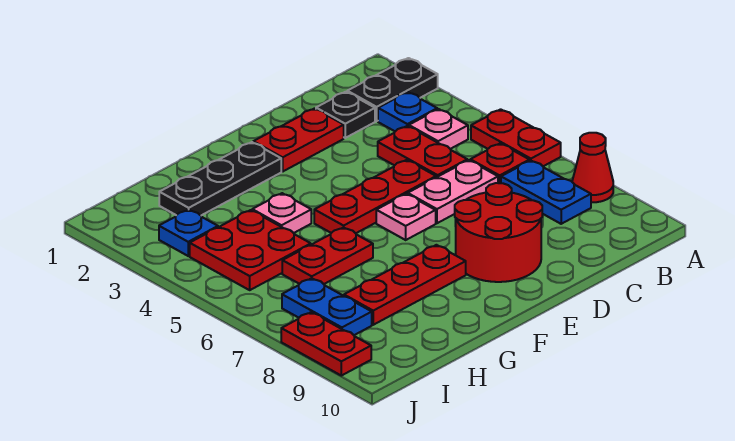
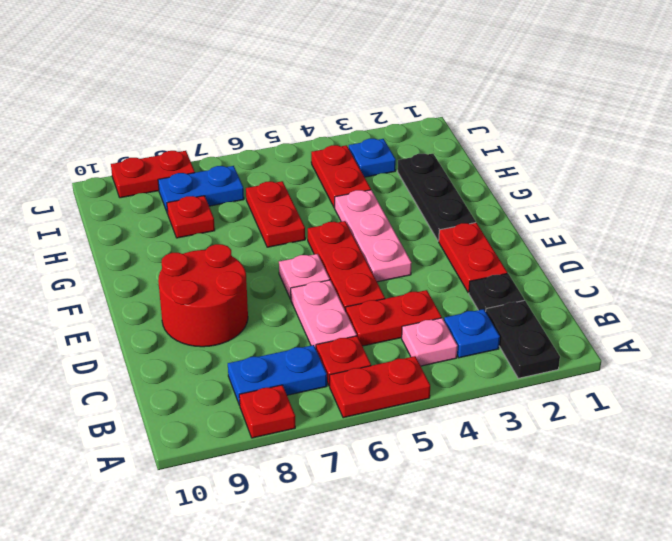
red cone A8 level 1 -> red plate A8 level 1
red plate F8:H8 level 1 -> red plate H8 level 1
pink plate G4 level 1 -> pink plate E4:G4 level 1
red plate H4:I5 level 1 -> red plate H4:I4 level 1

